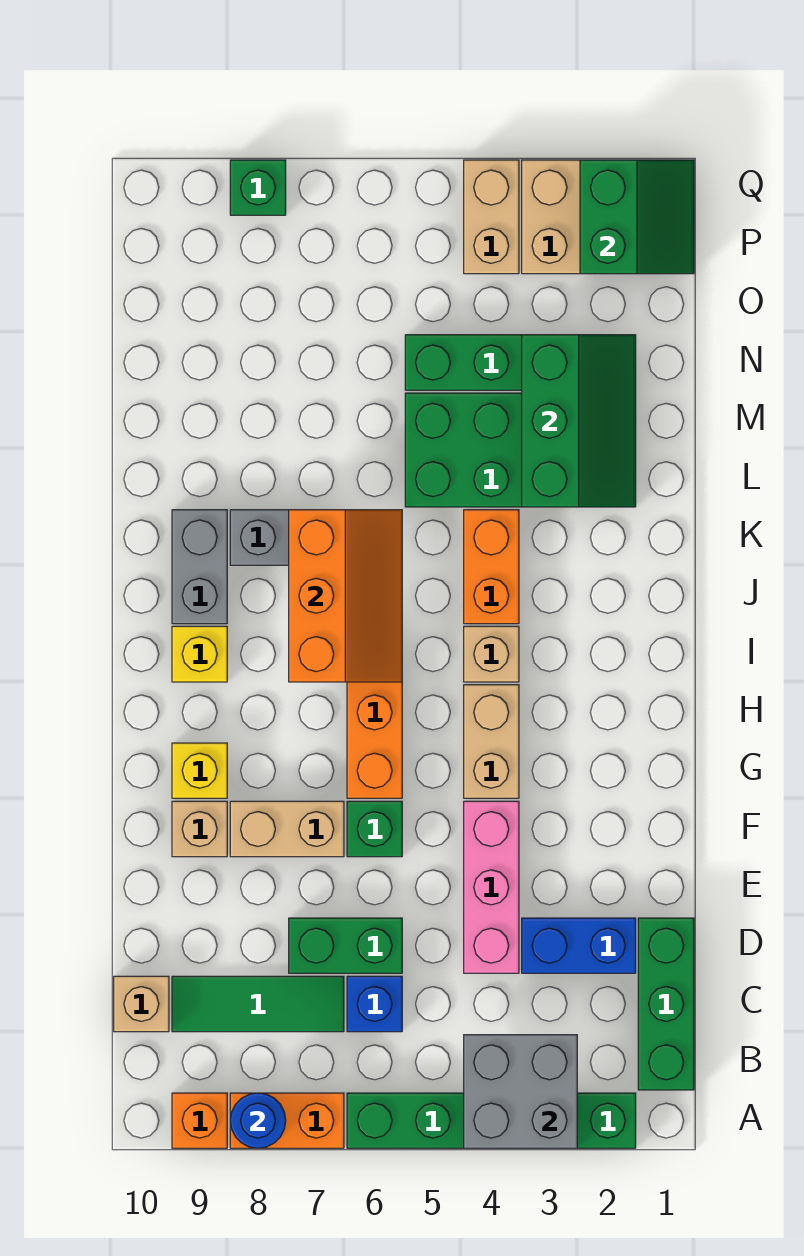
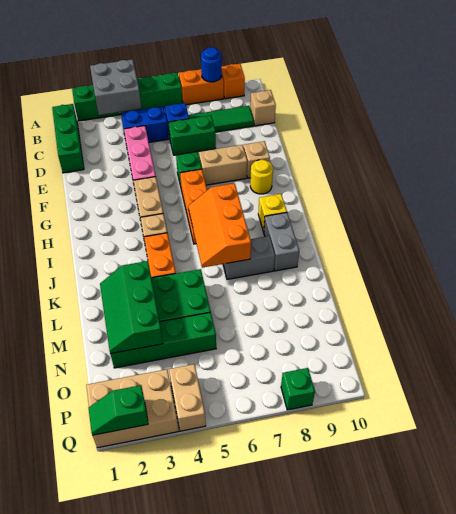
blue brick D2:D3 level 1 -> blue brick C4:C5 level 1
yellow brick G9 level 1 -> yellow round brick G9 level 1
green slope P1:Q2 level 2 top 2 -> green slope Q1:Q2 level 2 top 2

